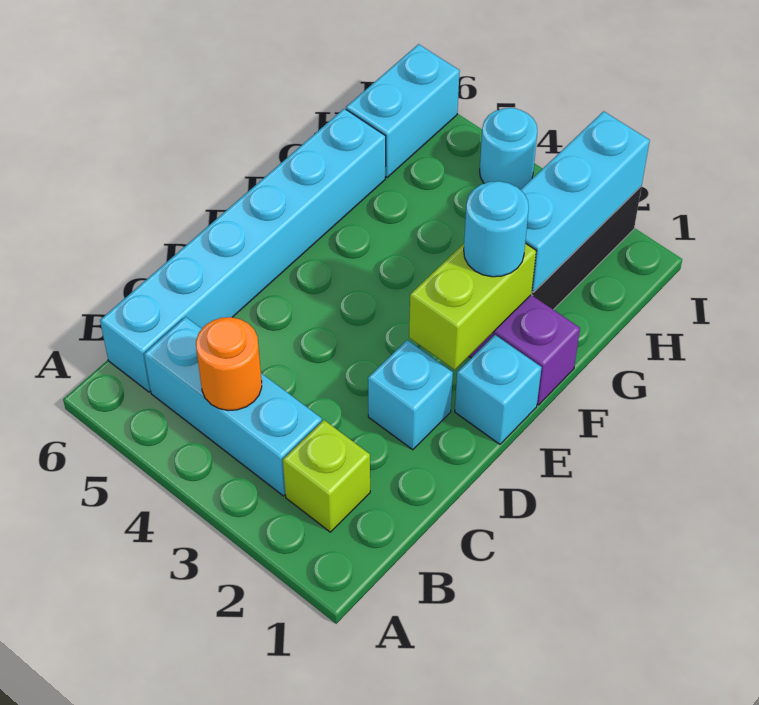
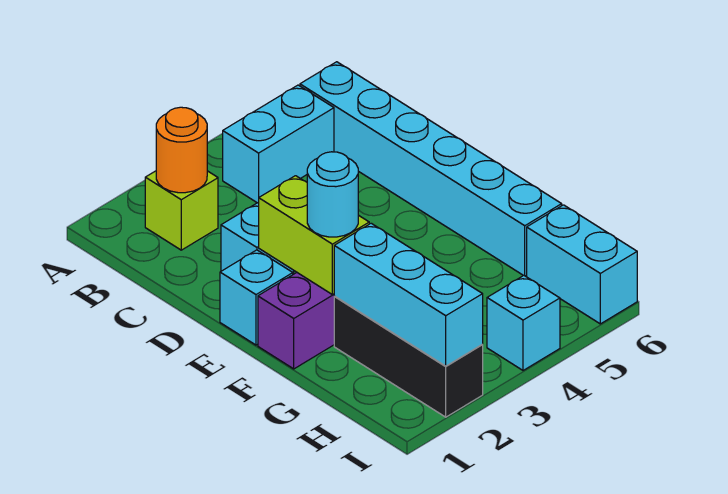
cyan brick B3:B5 level 1 -> cyan brick B4:B5 level 1
orange round brick B4 level 2 -> orange round brick B2 level 2
cyan round brick I4 level 1 -> cyan brick I4 level 1

